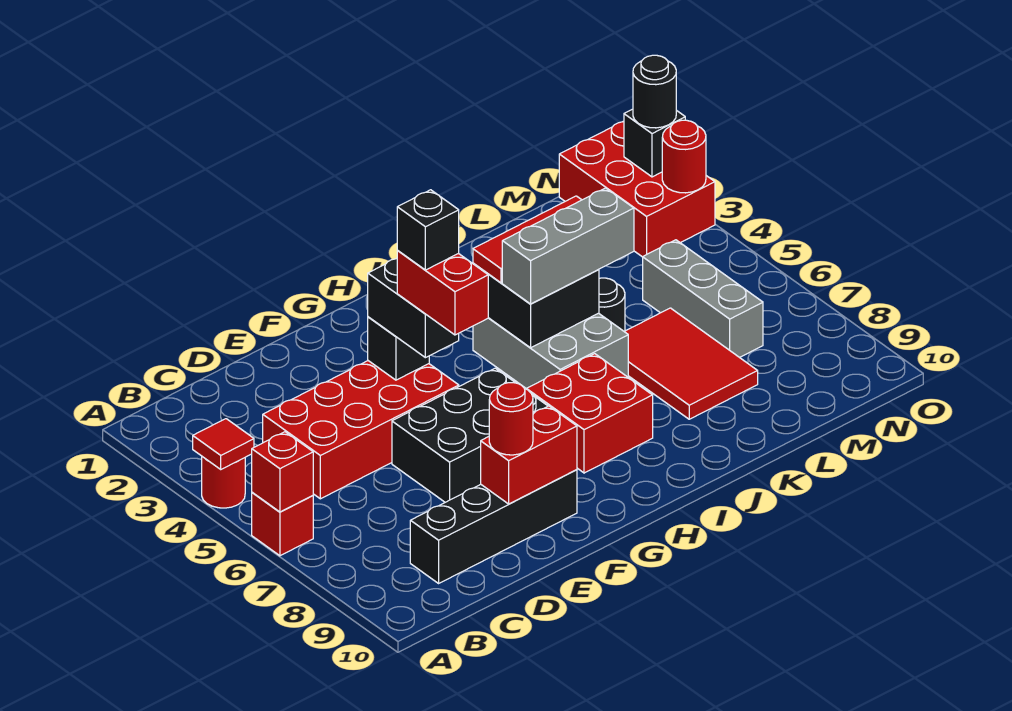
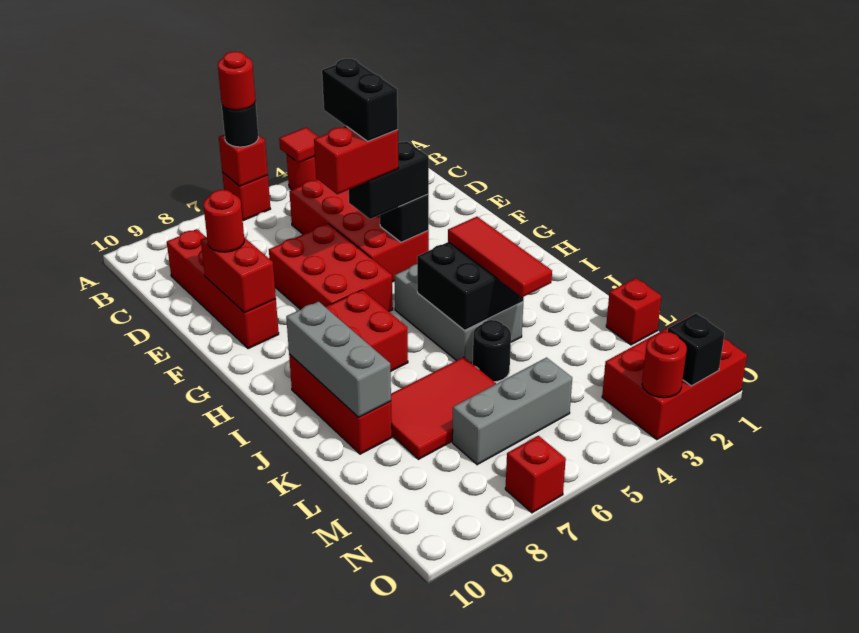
none -> red round brick A6 level 4
black brick C9:F9 level 1 -> red brick C9:F9 level 1
black brick E6:G7 level 1 -> red brick E6:G7 level 1
black brick F5 level 5 -> black brick E5:F5 level 5
grey brick I4:J6 level 1 -> grey brick H4:J5 level 1
grey brick I5:K5 level 3 -> grey brick I9:K9 level 2
none -> red brick I9:K9 level 1
none -> red brick L1 level 1
black round brick O2 level 3 -> black round brick A6 level 3
none -> red brick O7 level 1

